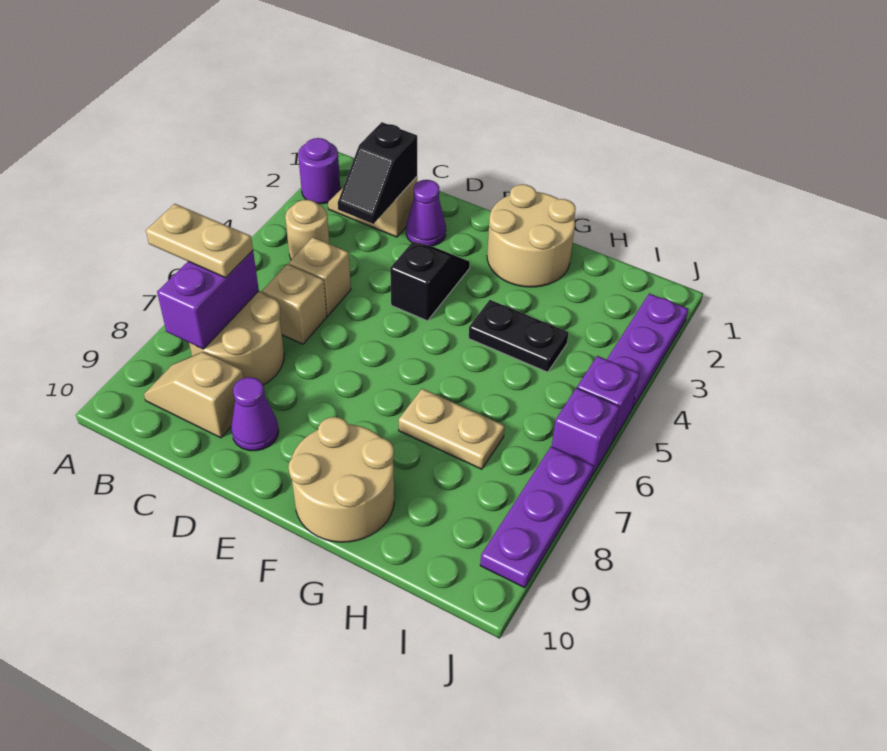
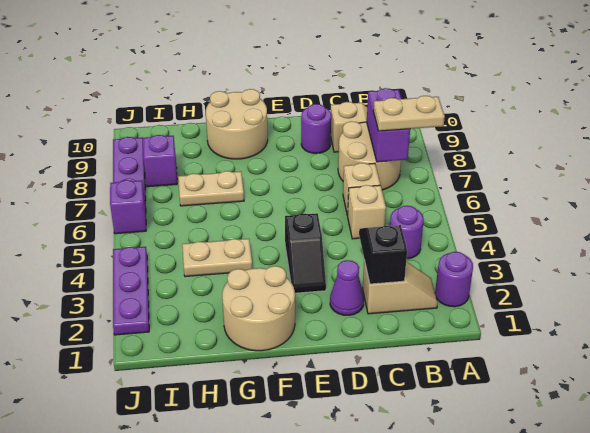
tan round brick B4 level 1 -> purple round brick B4 level 1
purple cone D9 level 1 -> purple round brick D9 level 1
black plate G4:H4 level 1 -> tan plate G4:H4 level 1
purple brick J5 level 1 -> purple brick I8 level 1

